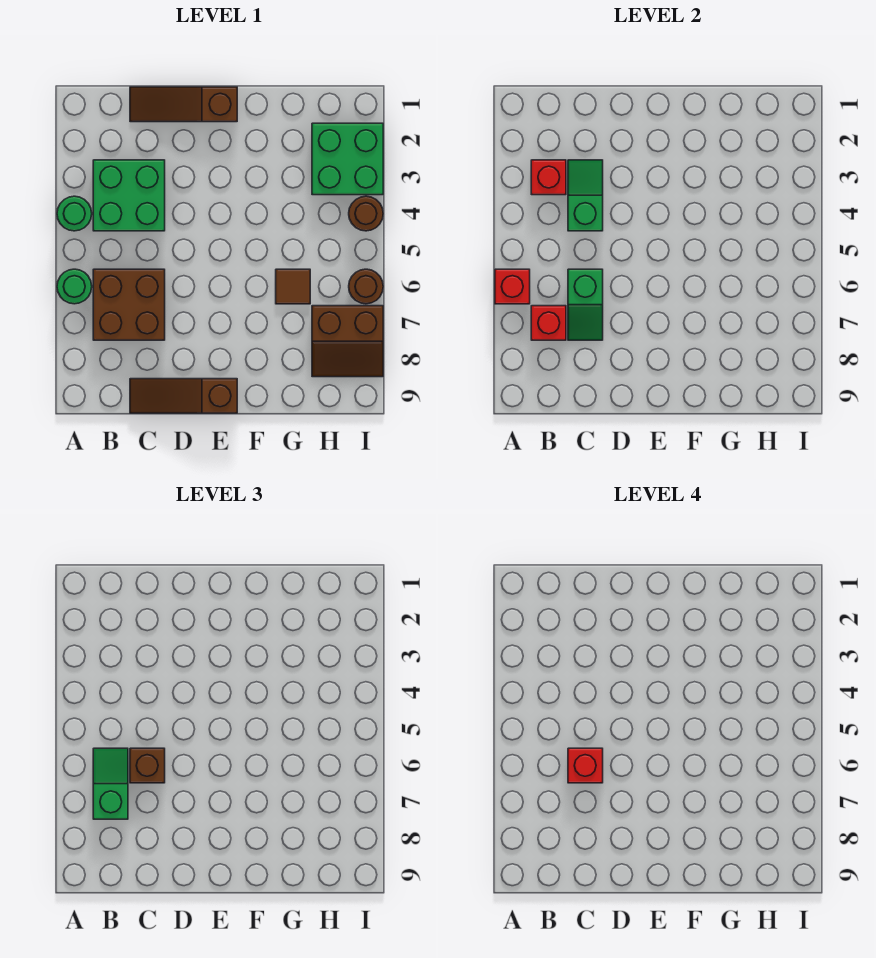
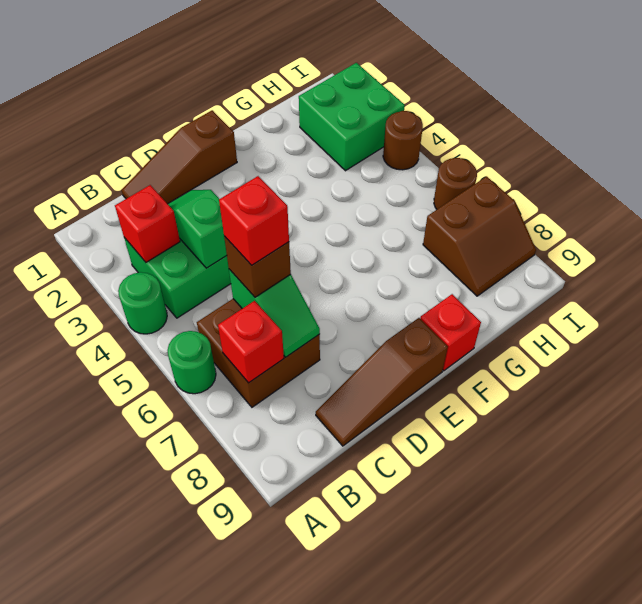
red brick A6 level 2 -> red brick F9 level 1
green slope B6:B7 level 3 top 7 -> none
brown tile G6 level 1 -> none

